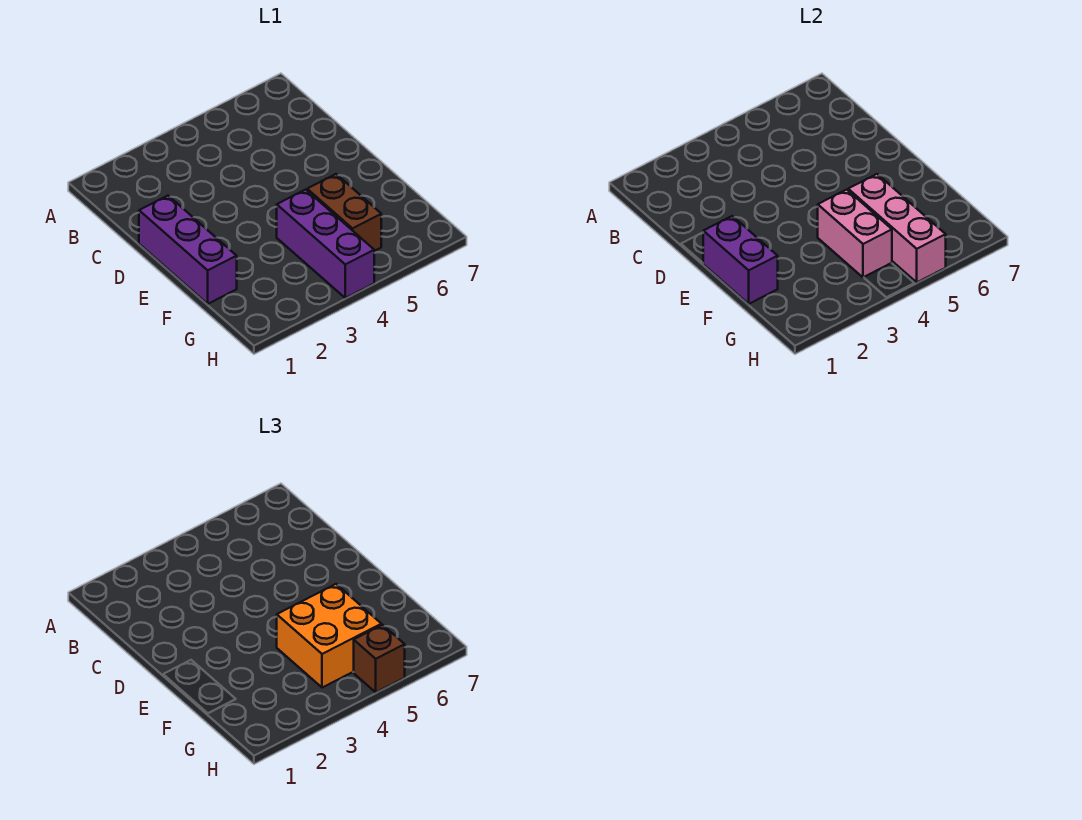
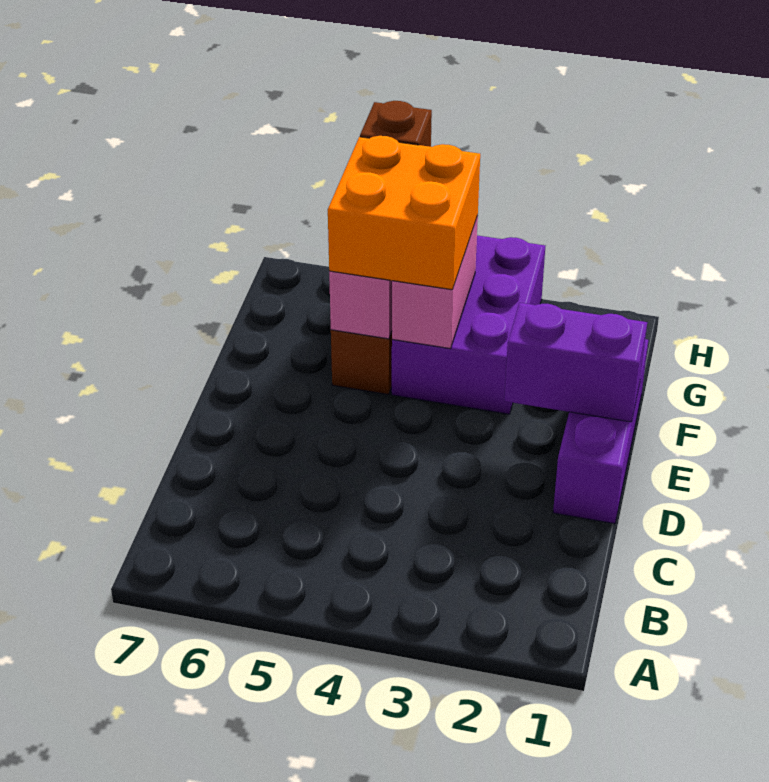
purple brick E1:F1 level 2 -> purple brick E1:E2 level 2
purple brick F4:H4 level 1 -> purple brick F3:H4 level 1

